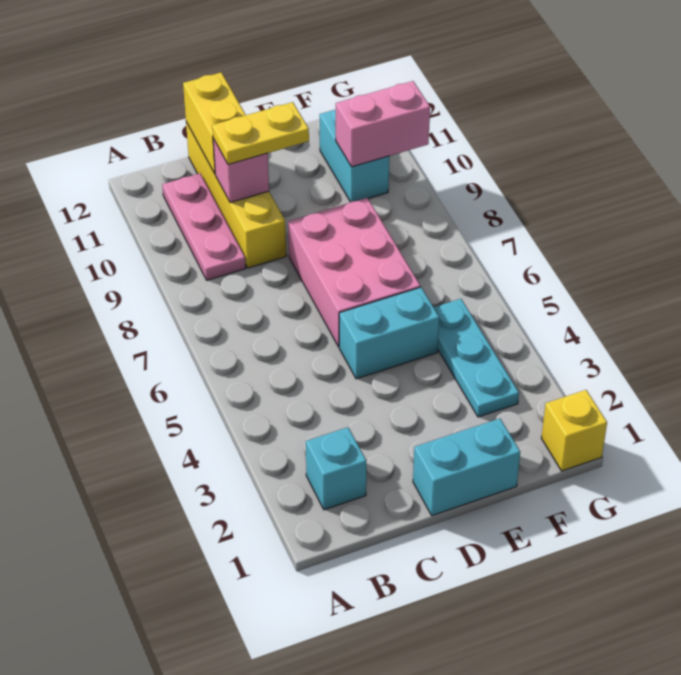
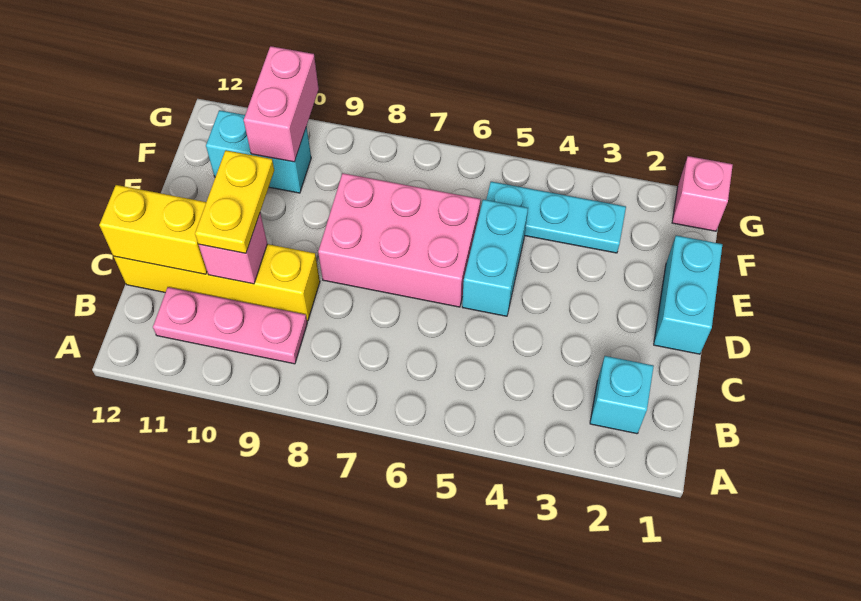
yellow brick G1 level 1 -> pink brick G1 level 1

